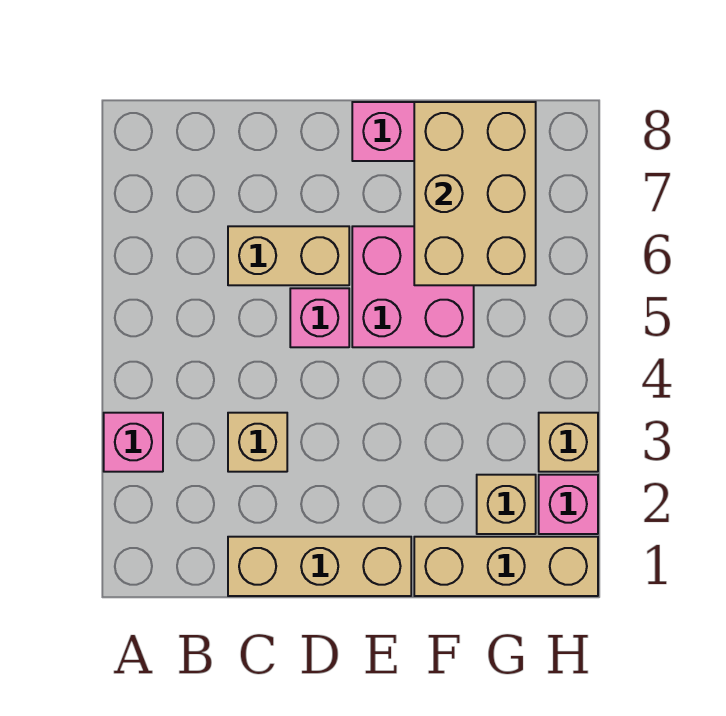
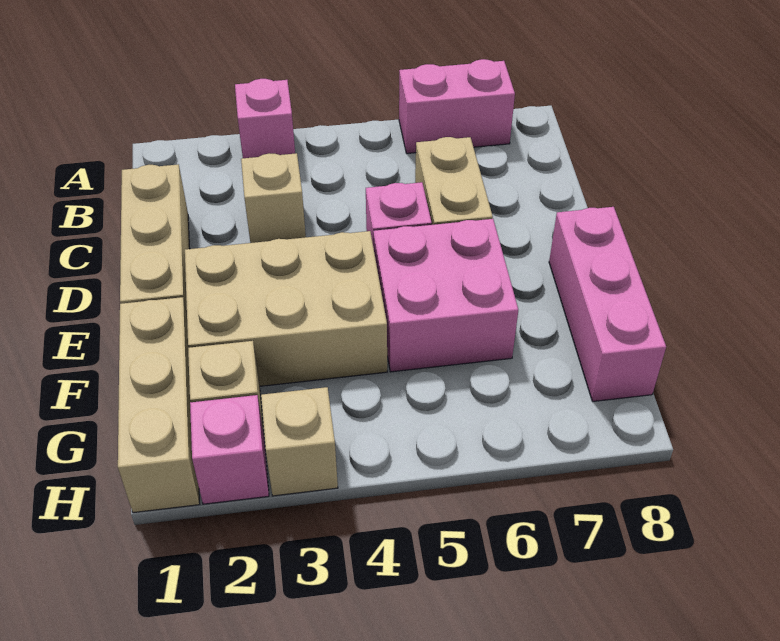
none -> pink brick A6:A7 level 1
tan brick F6:G8 level 2 -> tan brick E2:F4 level 1

